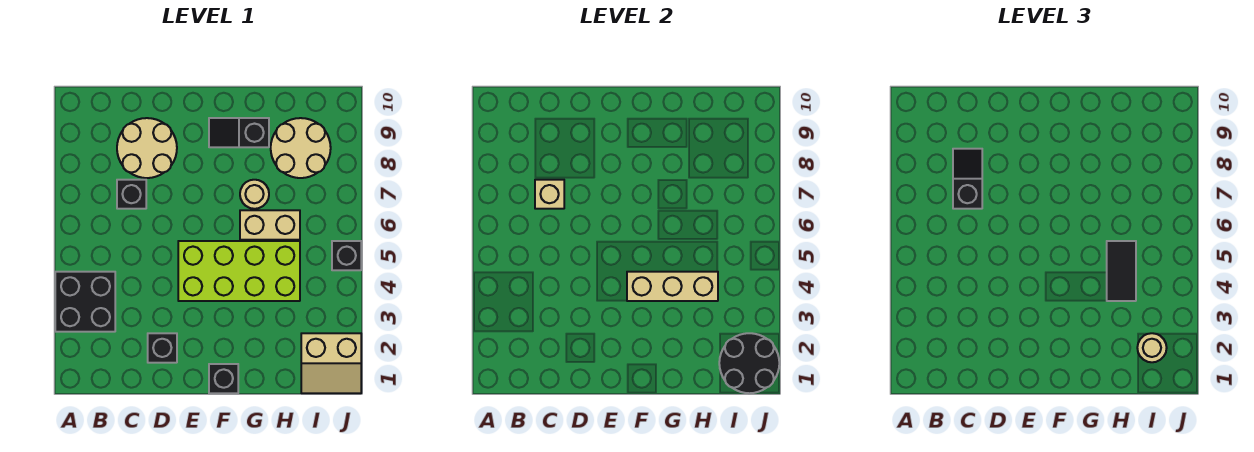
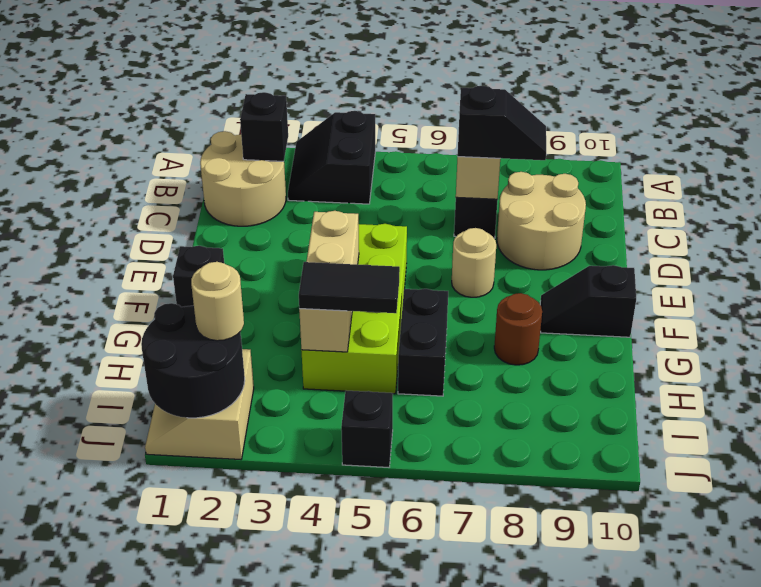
black brick A3:B4 level 1 -> black slope A3:B4 level 1 top 4
black brick D2 level 1 -> black brick B2 level 2
black slope F9:G9 level 1 top G -> black slope F9:F10 level 1 top 10
tan brick G6:H6 level 1 -> black brick G6:H6 level 1
tan round brick G7 level 1 -> tan round brick E7 level 1
none -> brown round brick G8 level 1
tan round brick H8:I9 level 1 -> tan round brick B1:C2 level 1

